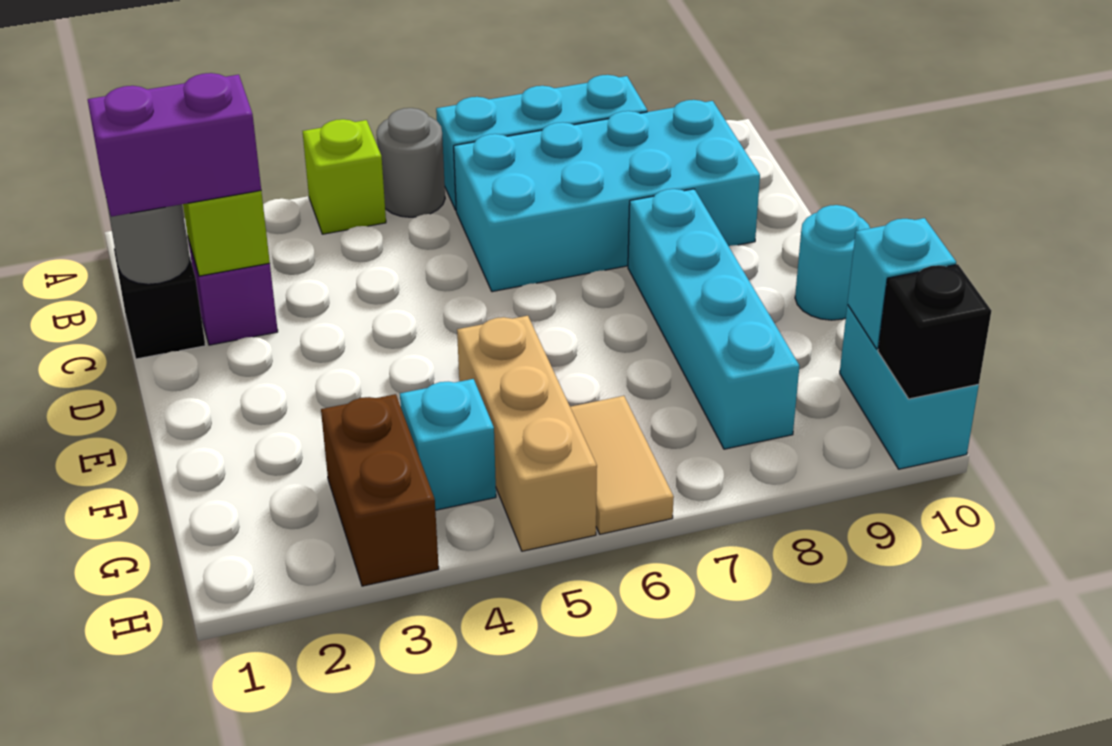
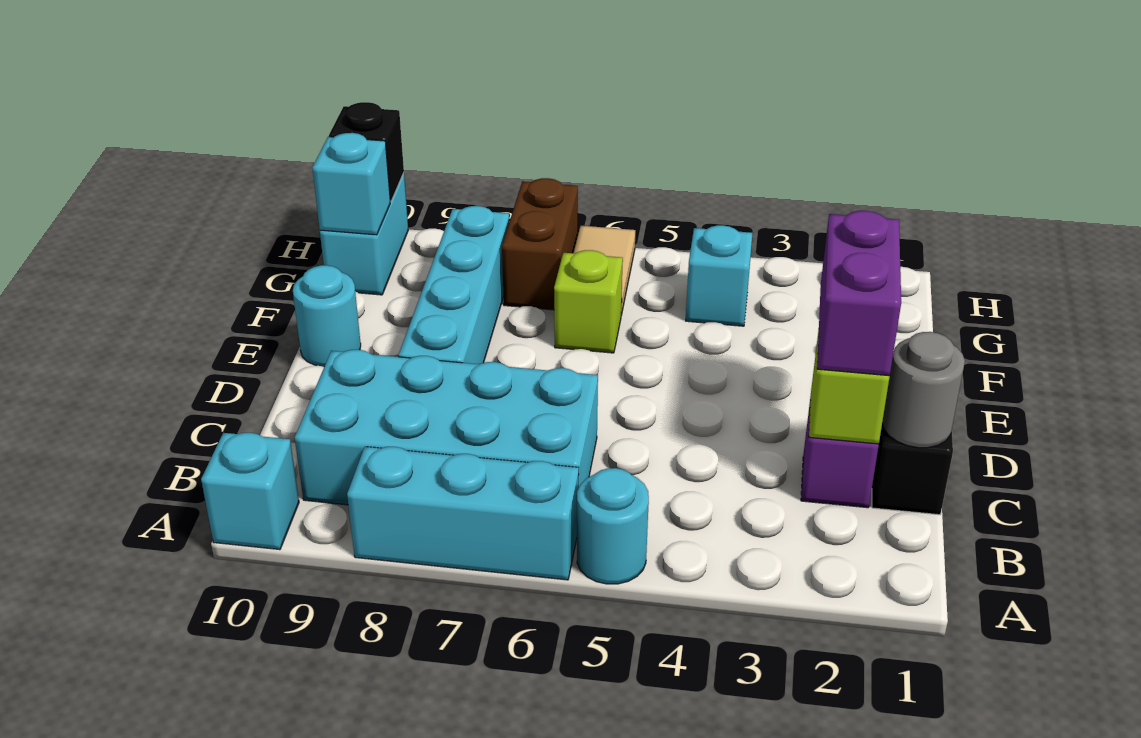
lime brick A4 level 1 -> lime brick F6 level 1
grey round brick A5 level 1 -> cyan round brick A5 level 1
none -> cyan brick A10 level 1
purple brick C1:C2 level 3 -> purple brick C2:D2 level 3
tan brick F5:H5 level 1 -> none
brown brick G3:H3 level 1 -> brown brick G7:H7 level 1

